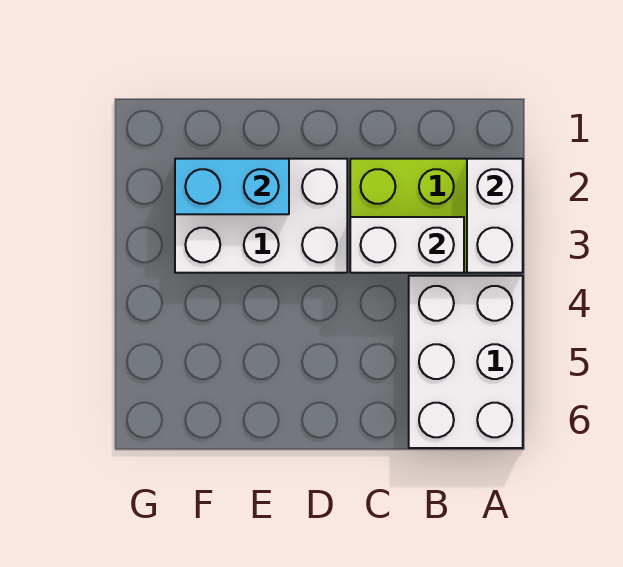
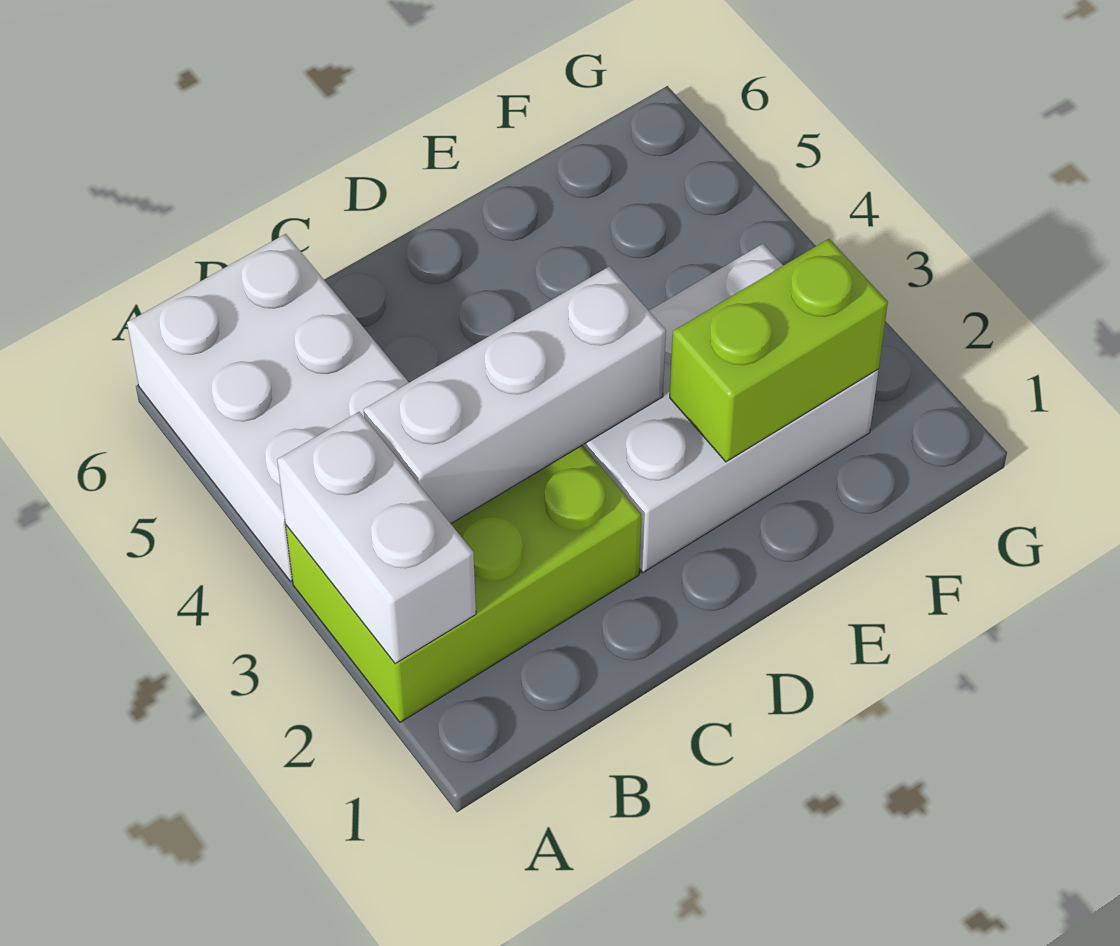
white brick B3:C3 level 2 -> white brick B3:D3 level 2
cyan brick E2:F2 level 2 -> lime brick E2:F2 level 2

